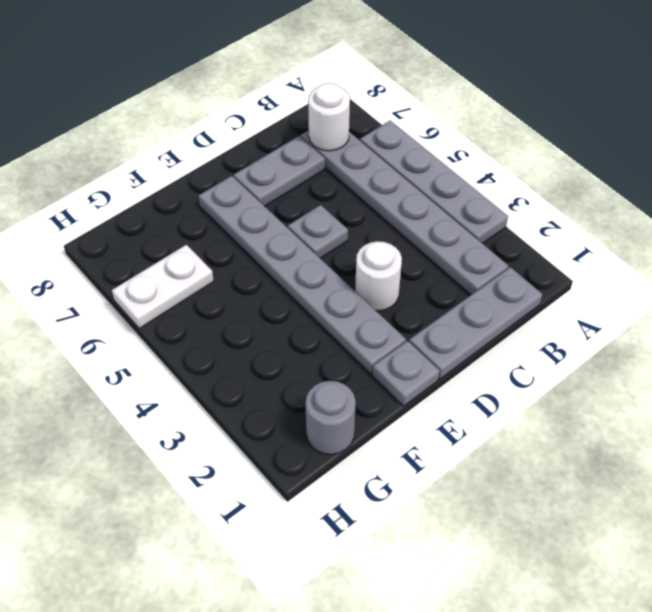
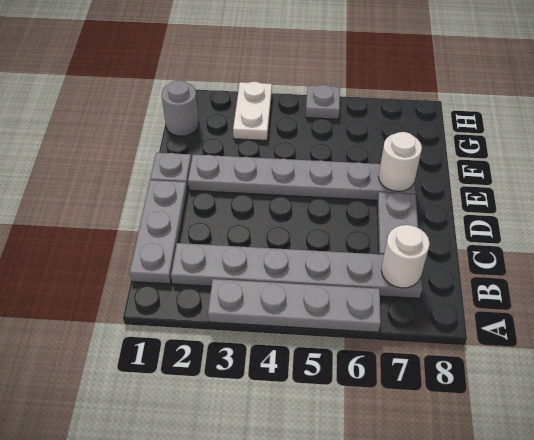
white round brick D3 level 1 -> white round brick E7 level 2
grey plate D5 level 1 -> grey plate H5 level 1
white plate G6:H6 level 1 -> white plate G3:H3 level 1

